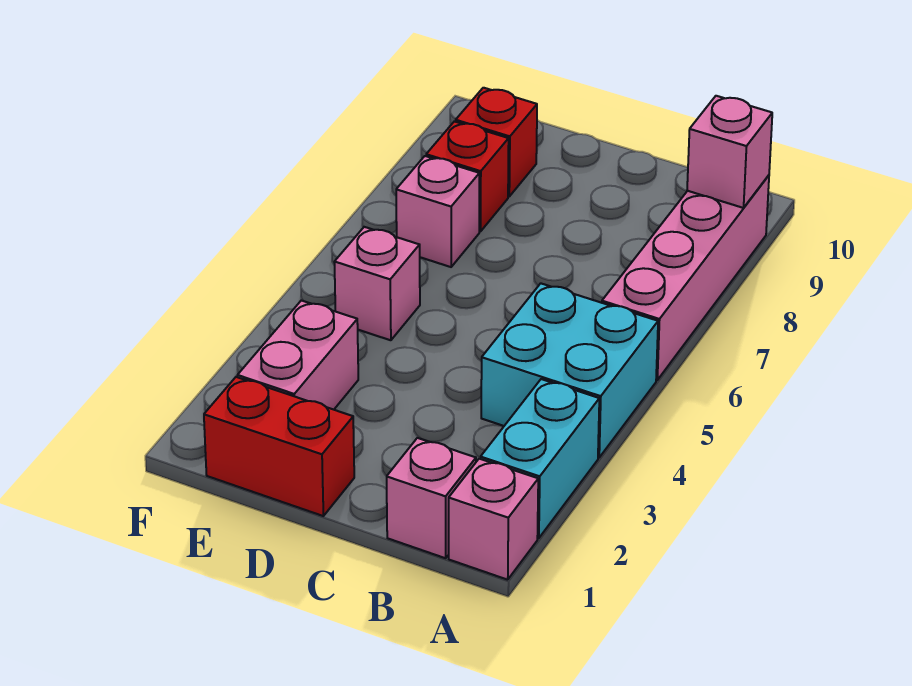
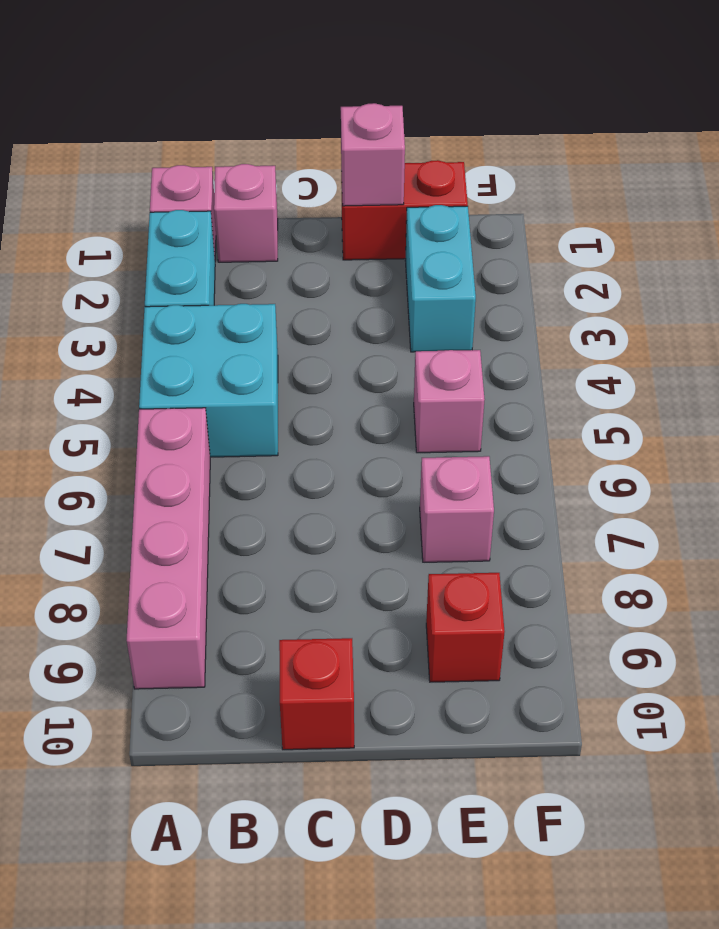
pink brick A9 level 2 -> pink brick D1 level 2
pink brick E2:E3 level 1 -> cyan brick E2:E3 level 1
red brick E8 level 1 -> red brick C10 level 1

